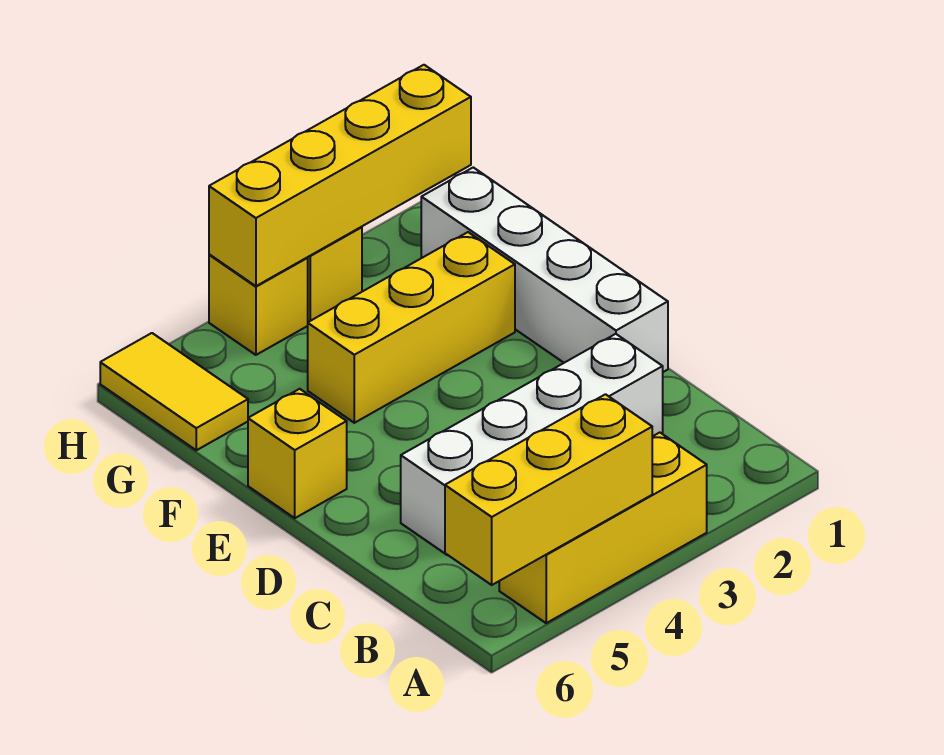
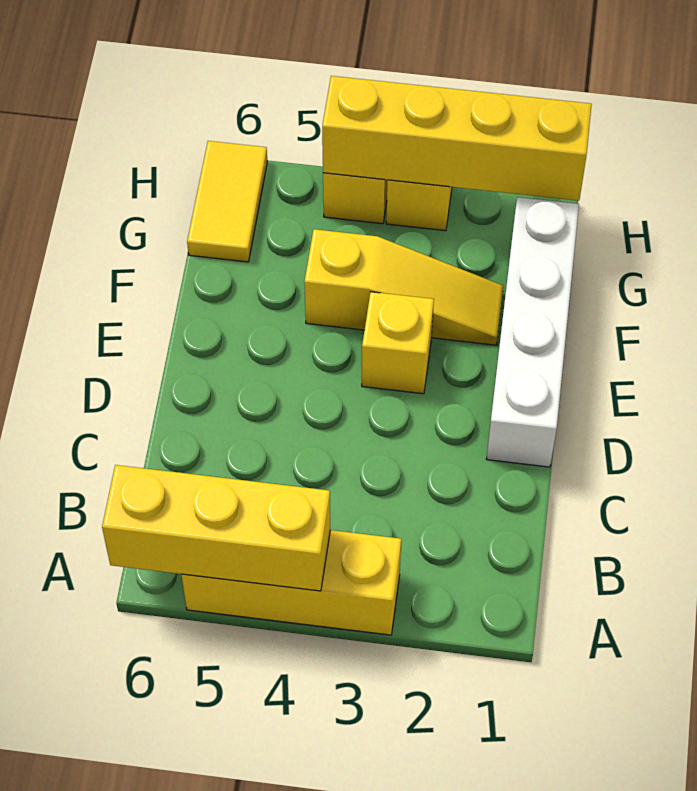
white brick C2:C5 level 1 -> none
yellow brick E6 level 1 -> yellow brick E3 level 1
yellow brick F2:F4 level 1 -> yellow slope F2:F4 level 1 top 4

